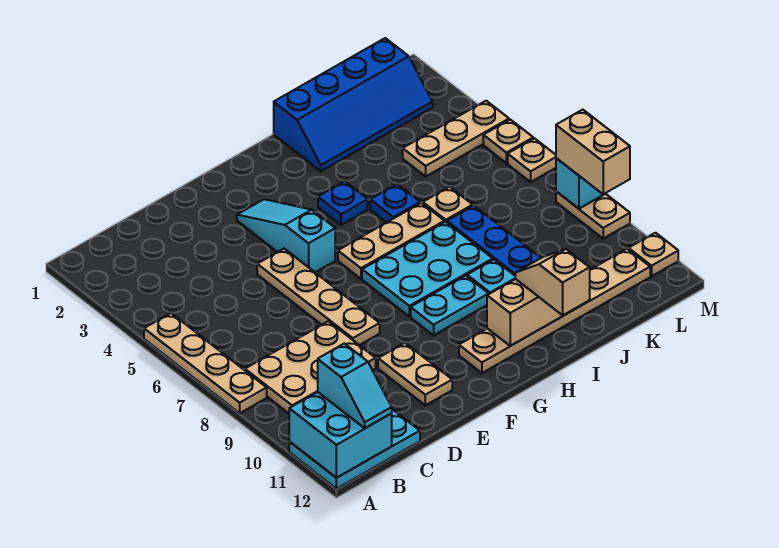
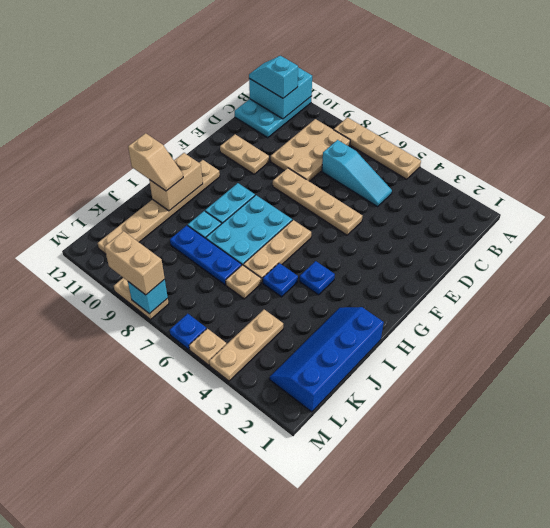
cyan slope F3:F5 level 1 top 5 -> cyan slope C5:C7 level 1 top 7
tan plate M6 level 1 -> blue plate M6 level 1
tan plate M11 level 1 -> none

